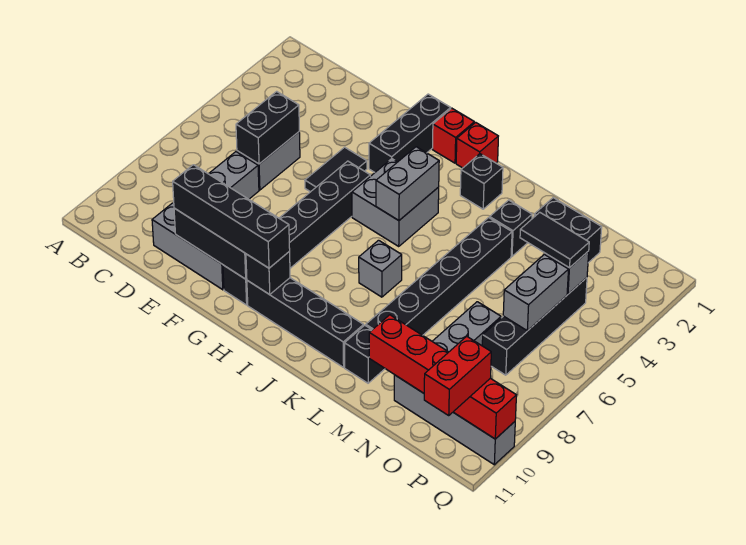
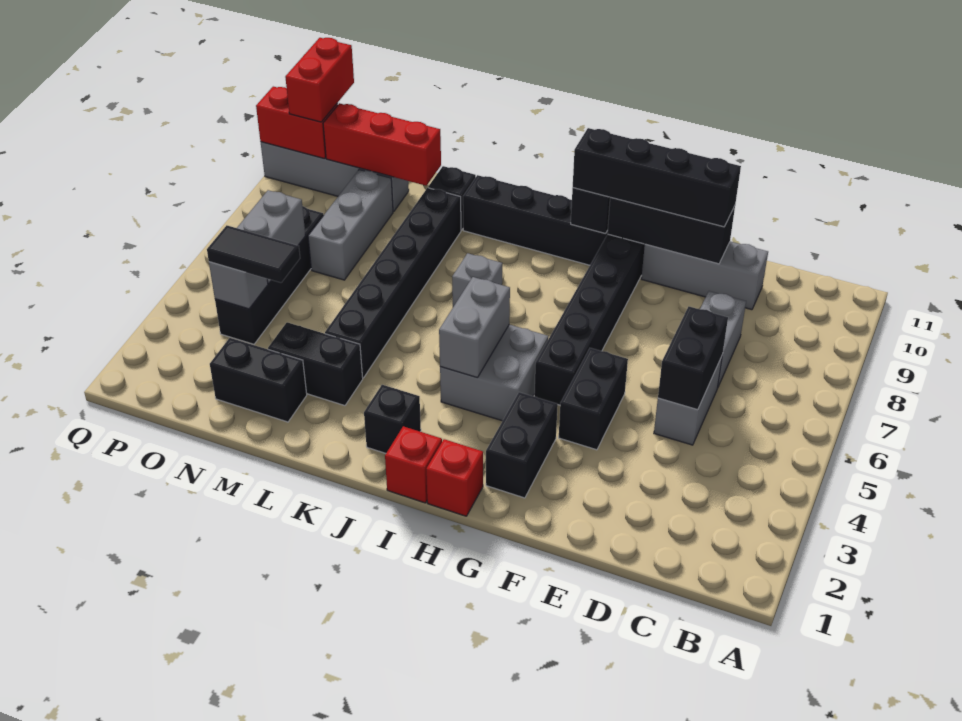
black tile F4:F5 level 1 -> black brick F4:F5 level 1
black brick G1:G3 level 1 -> black brick G2:G3 level 1
black brick L3 level 1 -> black brick L3:M3 level 1

